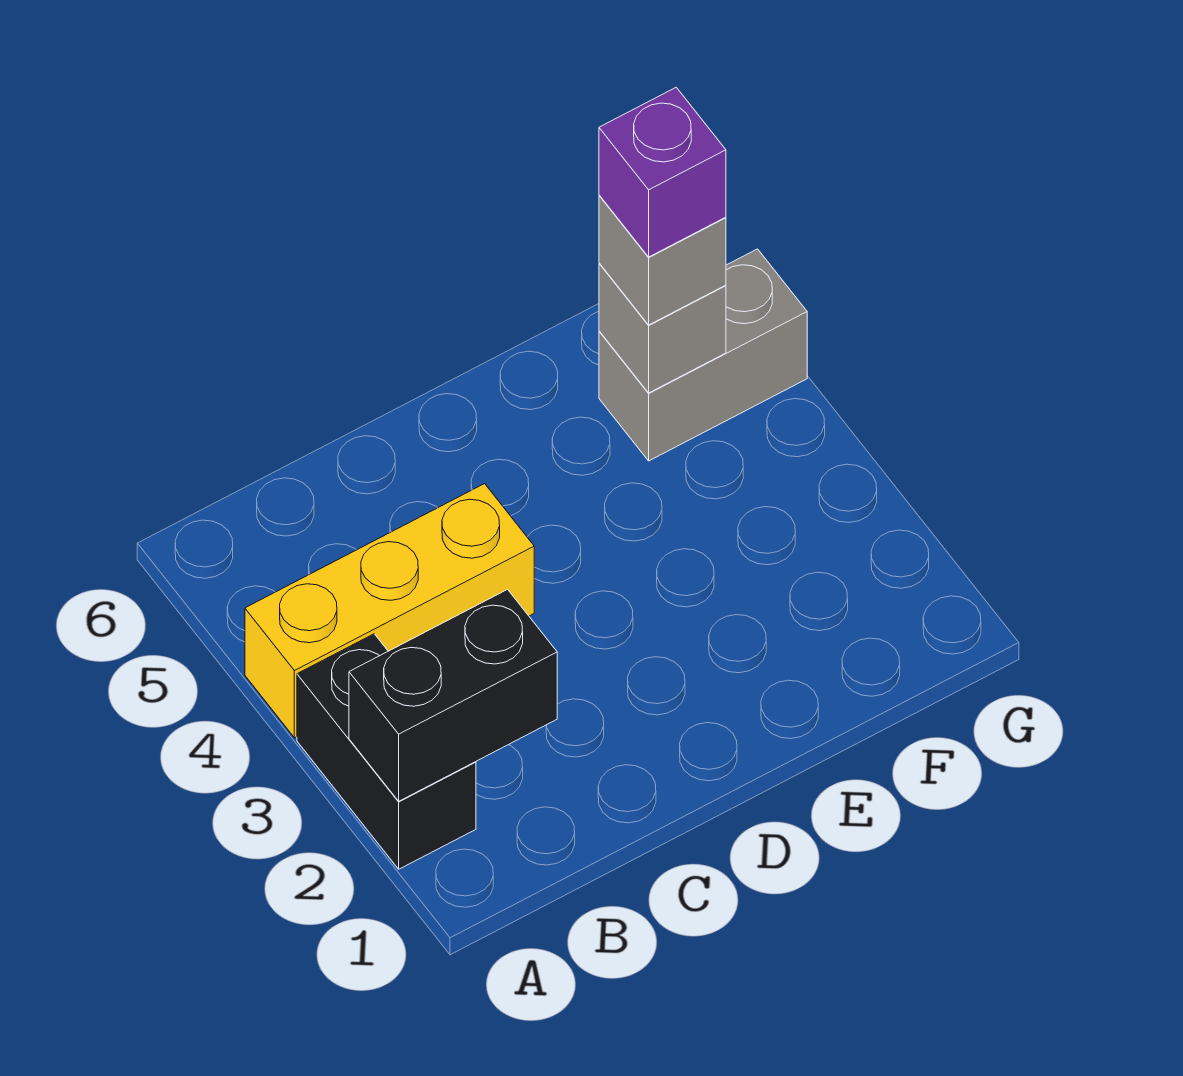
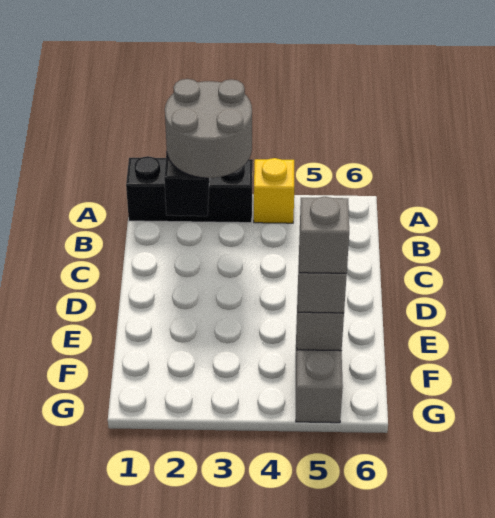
black brick A2:A3 level 1 -> black brick A1:A3 level 1
none -> grey round brick A2:B3 level 3
yellow brick A4:C4 level 1 -> yellow brick A4 level 1
purple brick F5 level 4 -> grey brick F5 level 4

